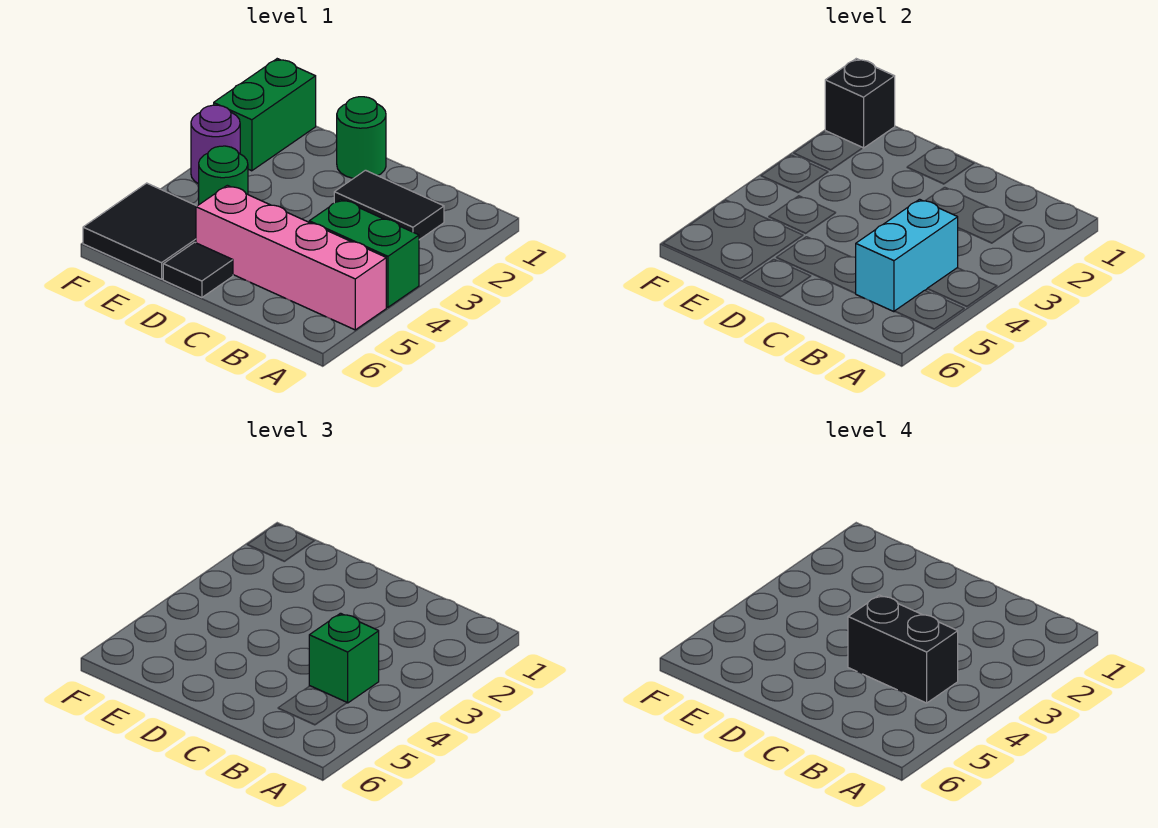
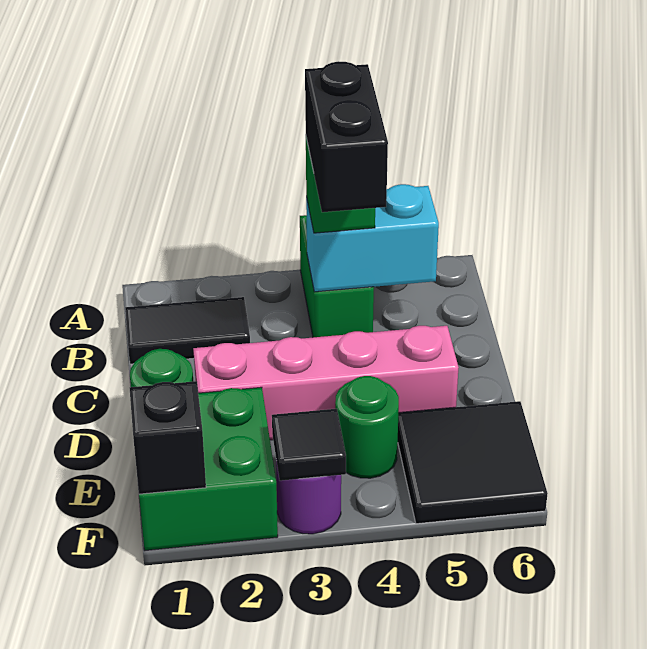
pink brick A5:D5 level 1 -> pink brick D2:D5 level 1
black tile B2:C2 level 1 -> black tile B1:B2 level 1
black tile D6 level 1 -> black tile F3 level 2
green brick F1:F2 level 1 -> green brick E1:F2 level 1

